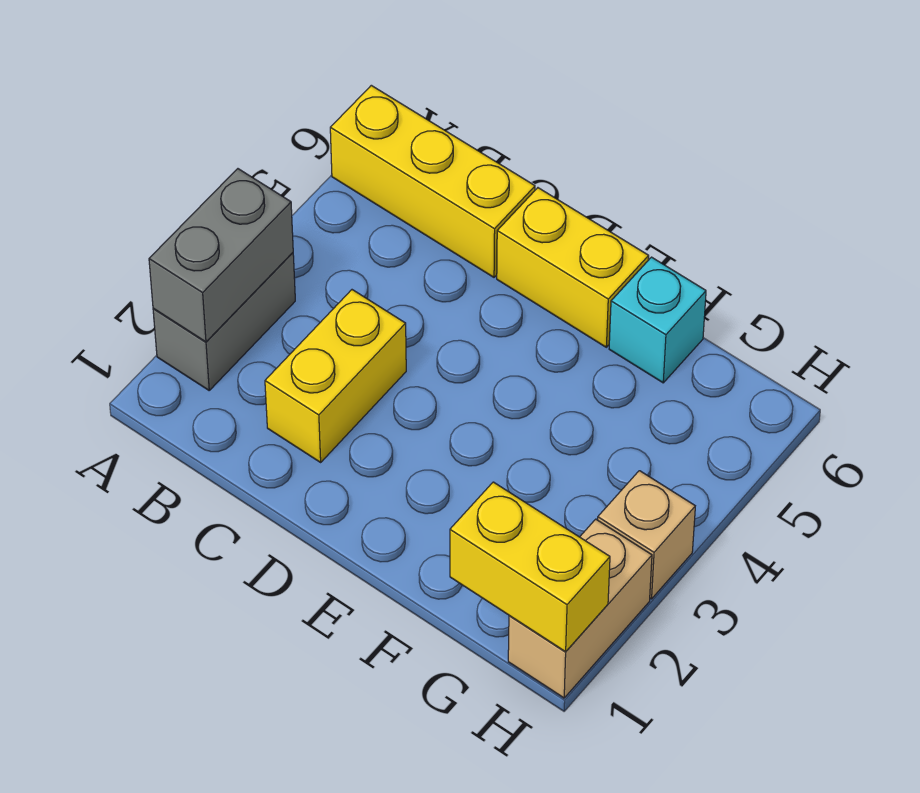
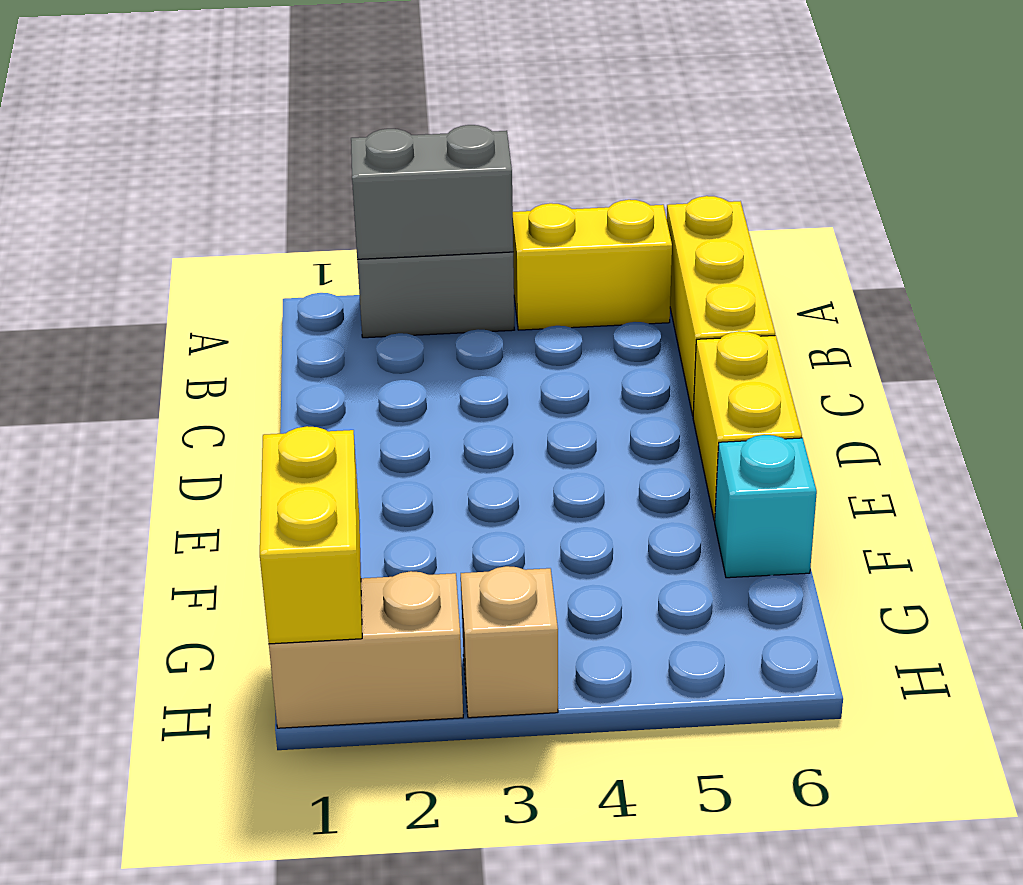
yellow brick C2:C3 level 1 -> yellow brick A4:A5 level 1

